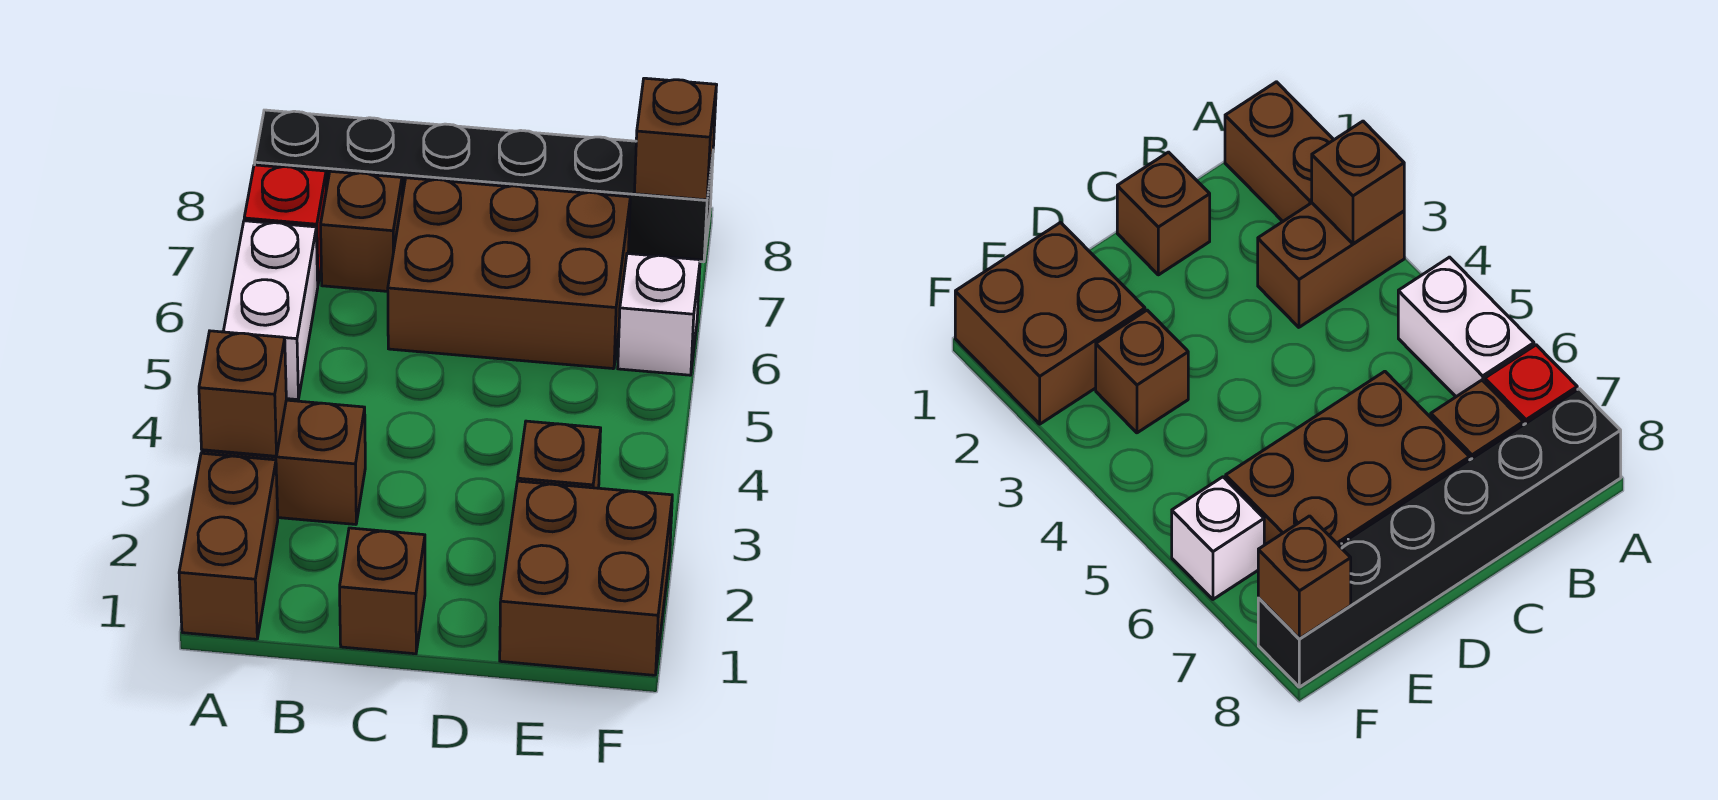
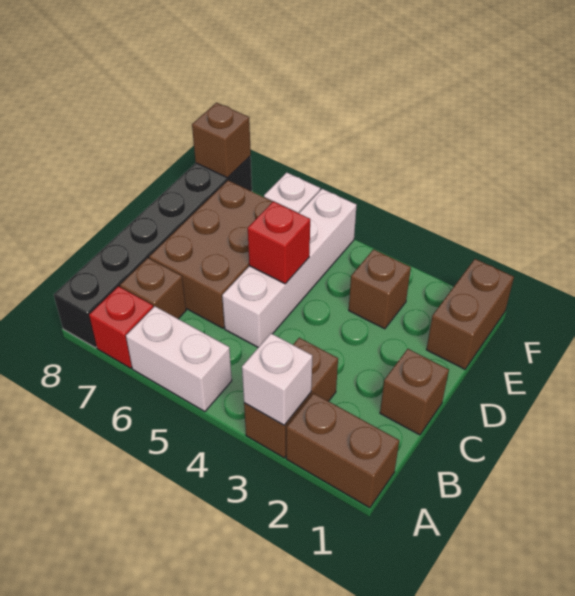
brown brick A3 level 2 -> white brick A3 level 2
none -> white brick C5:F5 level 1
none -> red brick D5 level 2
brown brick E1:F2 level 1 -> brown brick E1:F1 level 1

